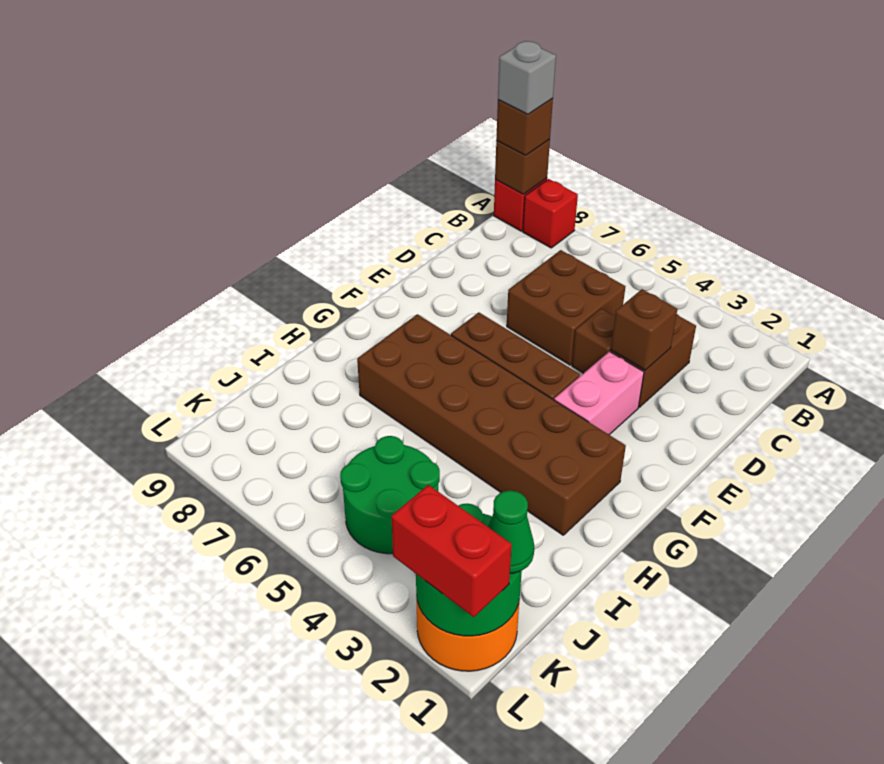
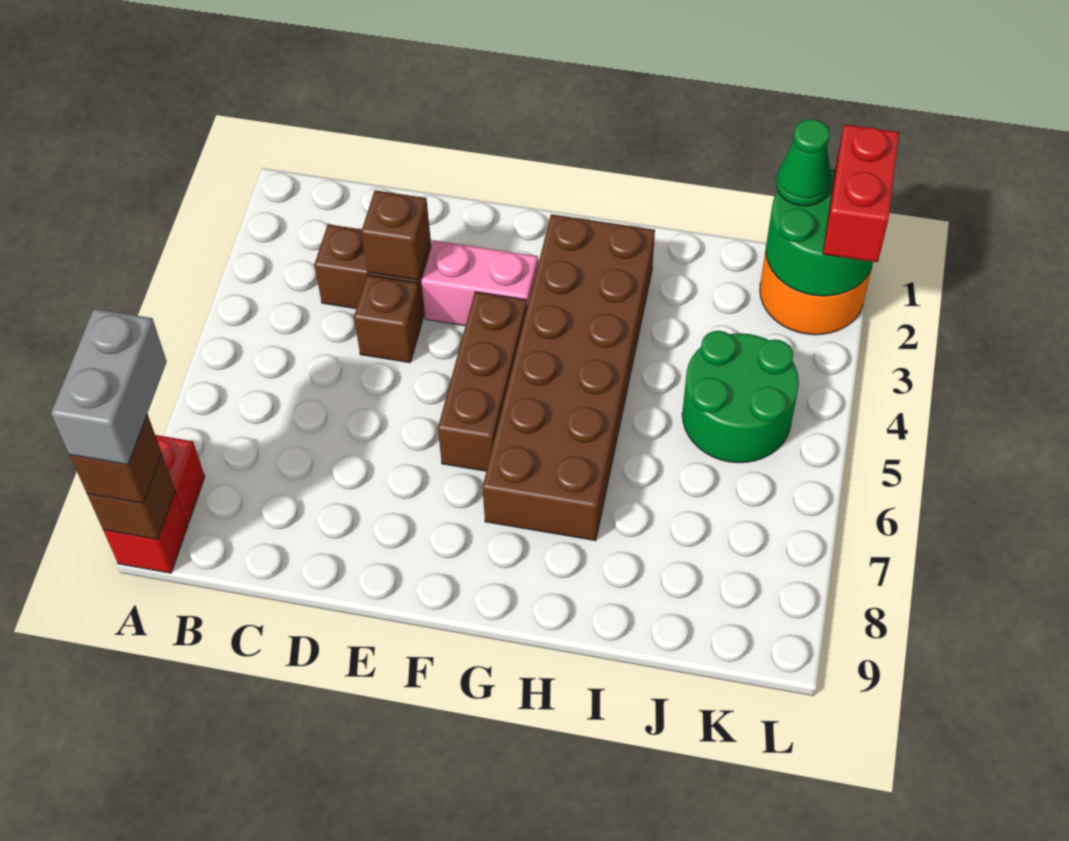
grey brick A9 level 4 -> grey brick A8:A9 level 4
brown brick C5:D6 level 1 -> none

